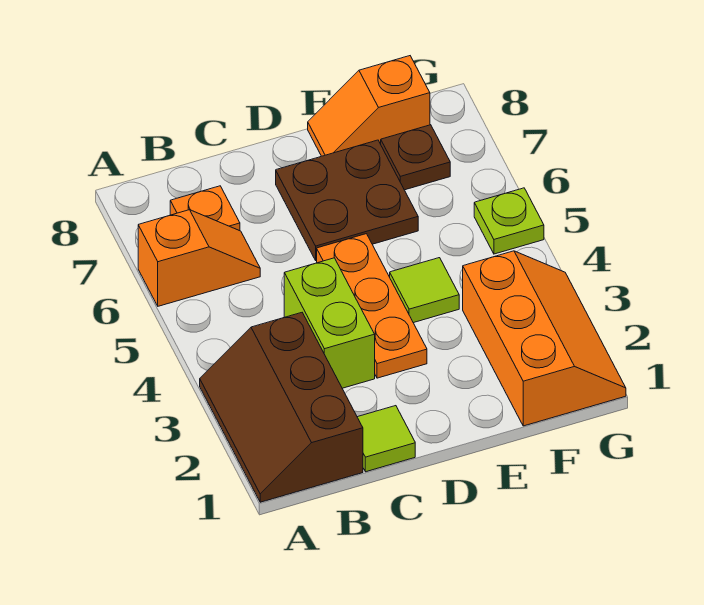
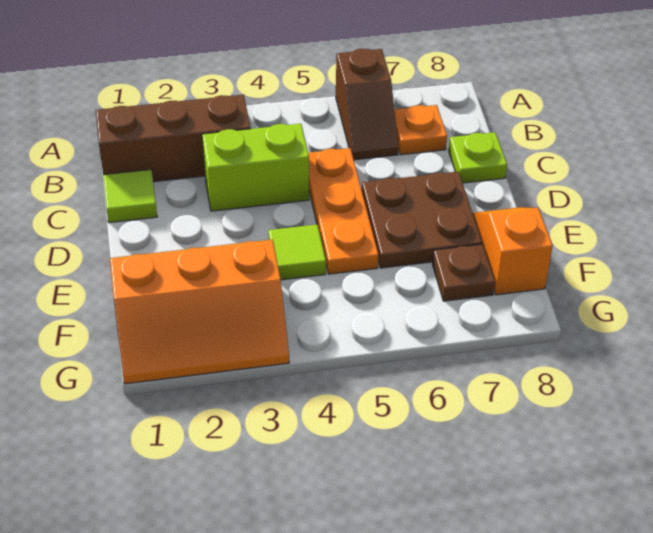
orange slope A6:B6 level 1 top A -> brown slope A6:B6 level 1 top A
orange plate D3:D5 level 1 -> orange plate C5:E5 level 1
lime plate G5 level 1 -> lime plate C8 level 1

